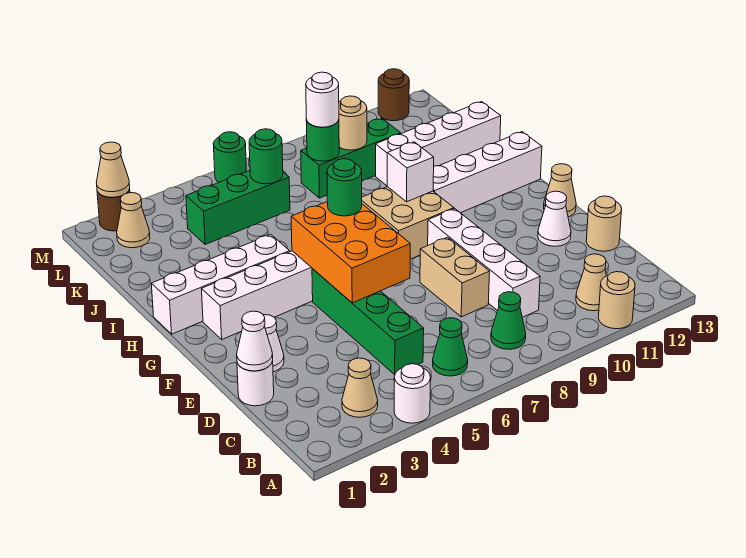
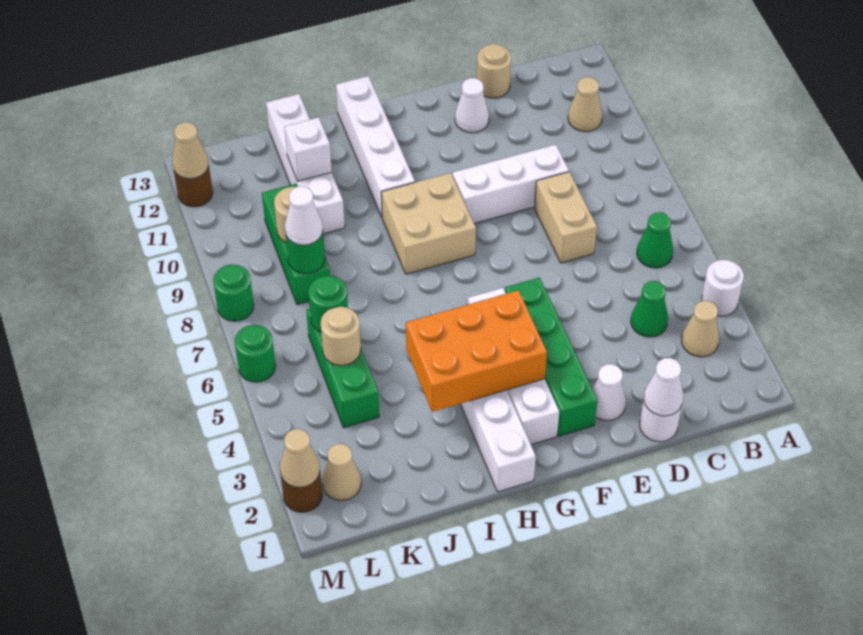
tan round brick A11 level 1 -> tan round brick K5 level 2
green cone B8 level 1 -> green cone C4 level 1
green brick C5:F5 level 1 -> green brick F2:F5 level 1
white brick C9:F9 level 1 -> white brick D9:F9 level 1
tan brick D8:E8 level 1 -> tan brick D7:D8 level 1
orange brick E5:G6 level 2 -> orange brick G3:I4 level 2
tan cone F13 level 1 -> tan cone M12 level 2
green round brick G6 level 3 -> green round brick M8 level 1
white brick H9 level 2 -> white brick J11 level 2
white round brick K8 level 3 -> white cone K8 level 3

